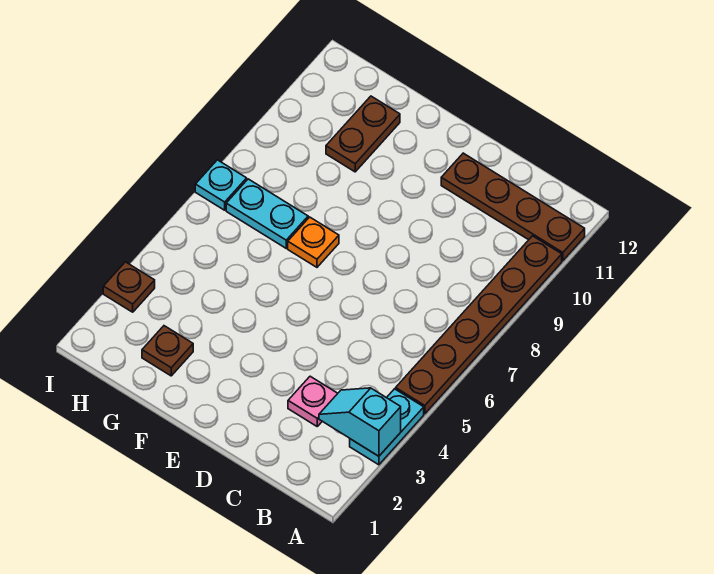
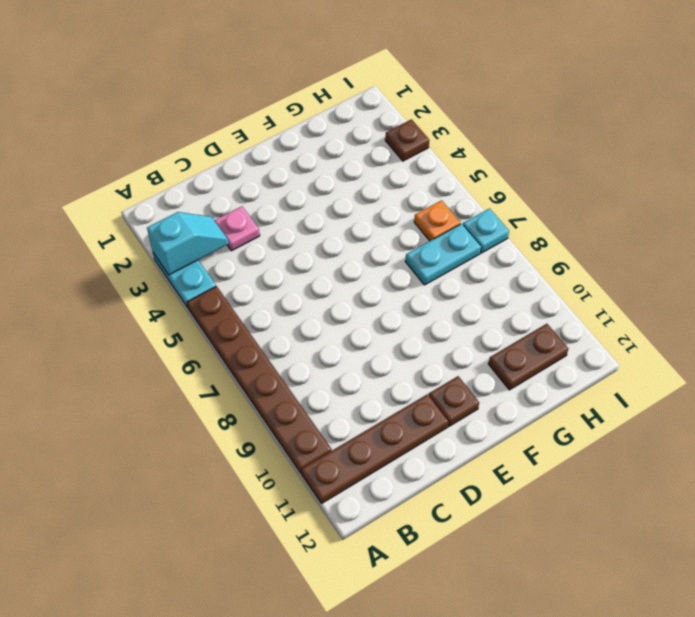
orange plate F7 level 1 -> orange plate H6 level 1
brown plate G2 level 1 -> brown plate E11 level 1
brown plate G10:G11 level 1 -> brown plate G11:H11 level 1

